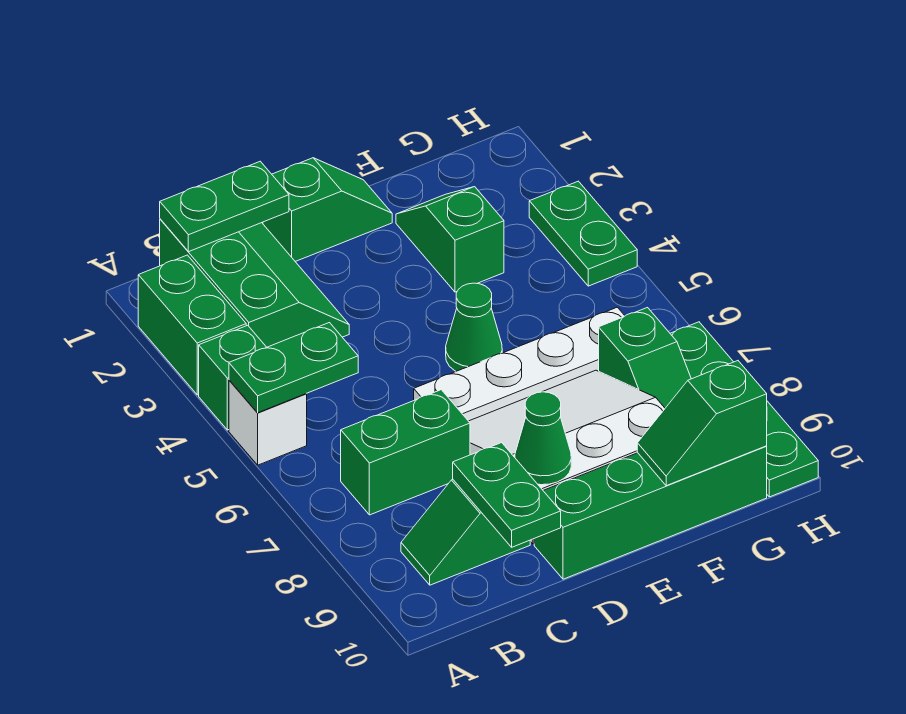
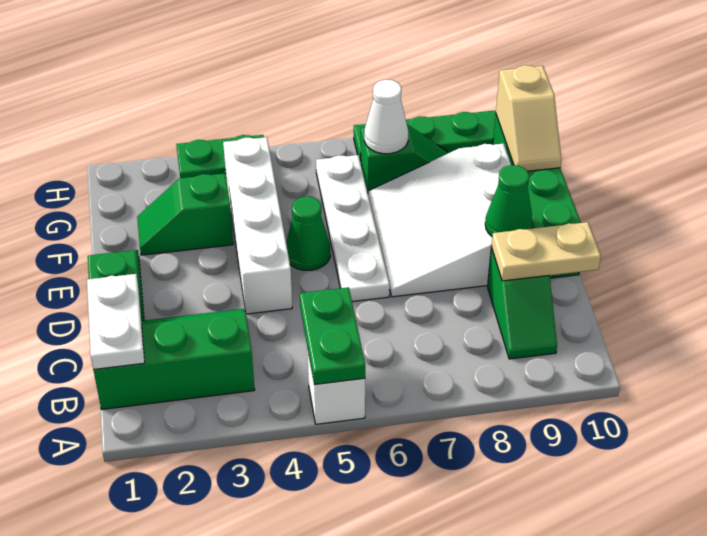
green brick A2:A3 level 1 -> none
green brick A4 level 1 -> none
green plate B1:C1 level 2 -> white plate B1:C1 level 2
green brick B7:C7 level 1 -> none
green plate C9:C10 level 2 -> tan plate C9:C10 level 2
none -> white brick D4:G4 level 1
green slope F10:G10 level 2 top G -> tan slope F10:G10 level 2 top G
none -> white cone G7 level 2

